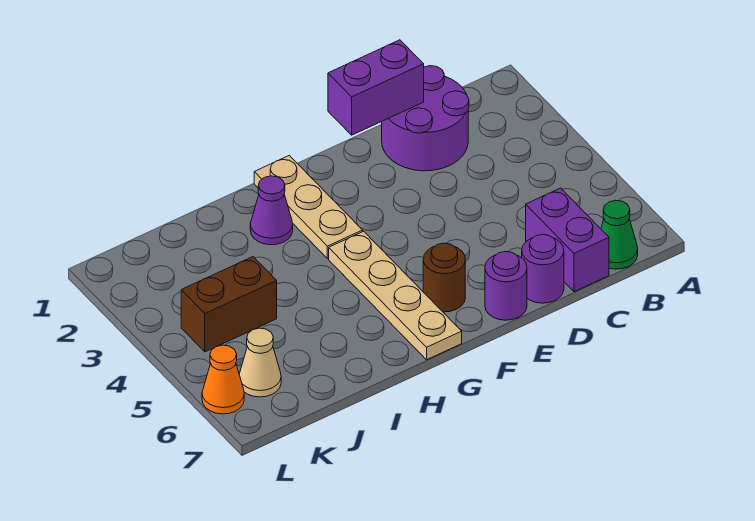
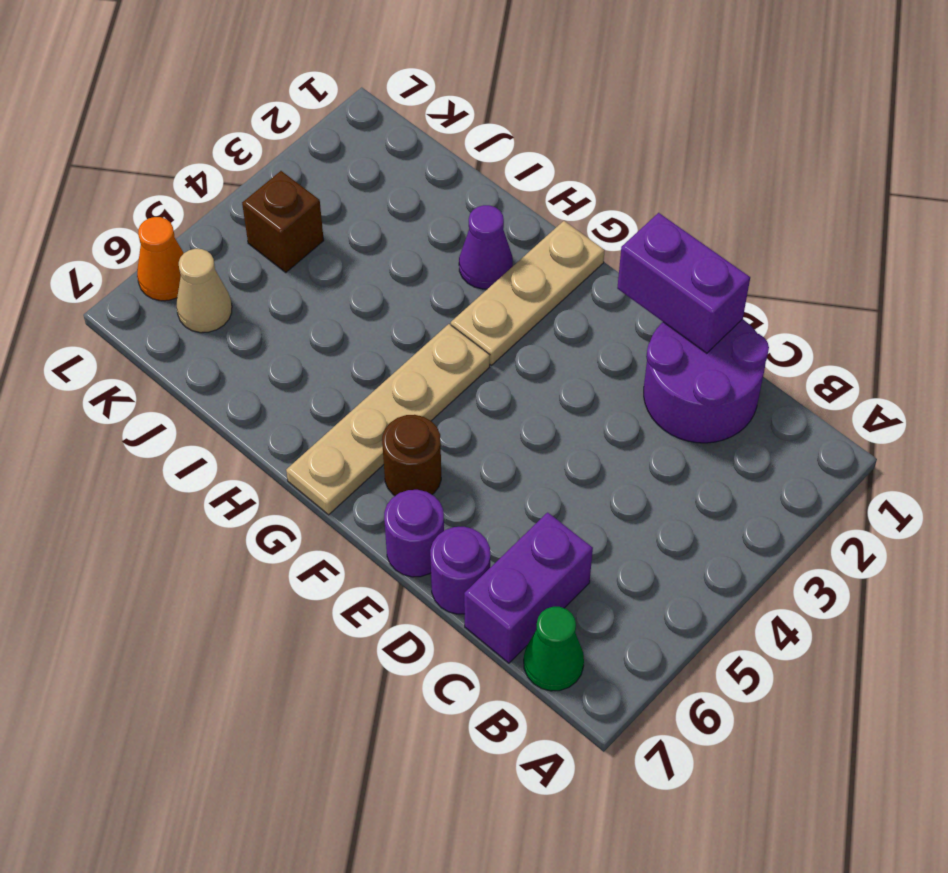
brown brick J4:K4 level 1 -> brown brick K4 level 1

